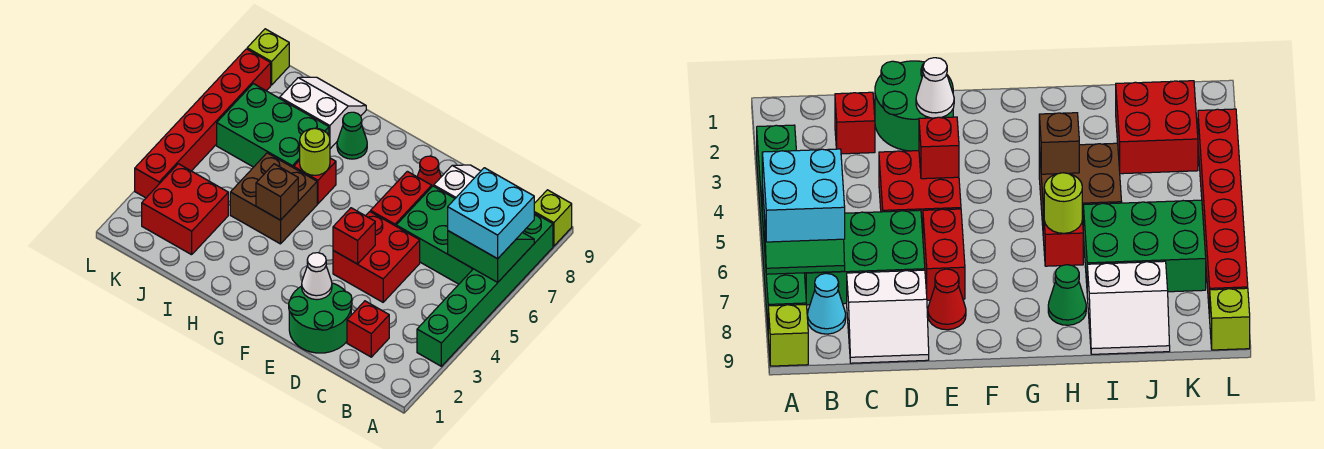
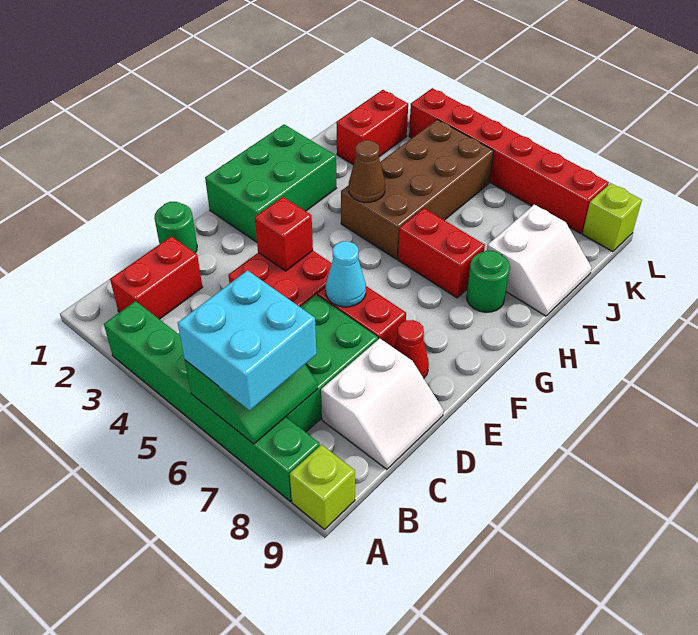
cyan cone B8 level 1 -> cyan cone E6 level 2
red brick C2 level 1 -> red brick B2:C2 level 1
green round brick D1:E2 level 1 -> green round brick D1 level 1
white cone E2 level 2 -> none
brown brick H4:I5 level 1 -> brown brick H4:K5 level 1
brown brick H4 level 2 -> brown cone H4 level 2
red brick H6 level 1 -> red brick H6:H7 level 1
lime round brick H6 level 2 -> none
green cone H8 level 1 -> green round brick H8 level 1
green brick I6:K7 level 1 -> green brick F1:H2 level 1
red brick J2:K3 level 1 -> red brick J2:K2 level 1

